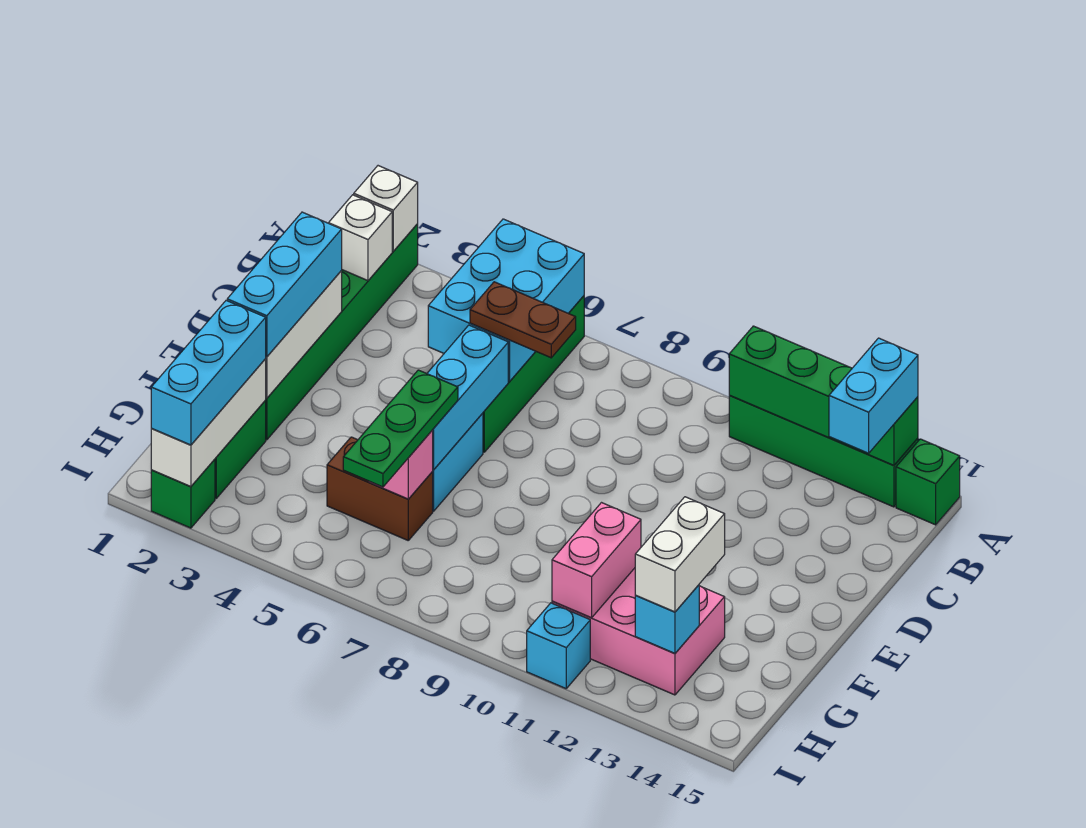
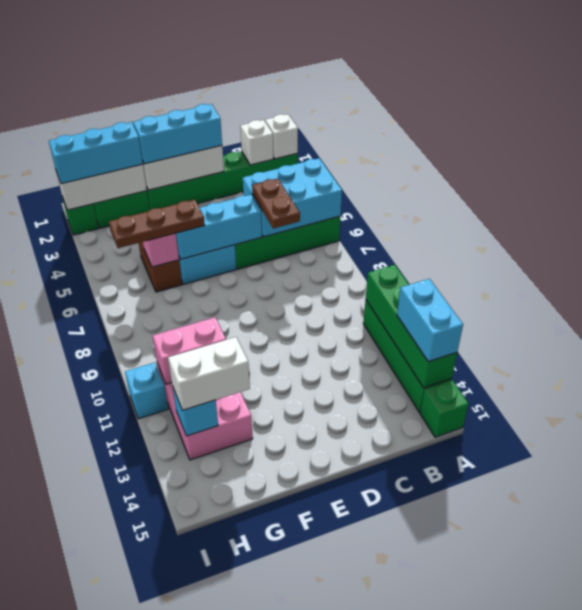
cyan brick A14:B14 level 3 -> cyan brick A13:A14 level 3
green plate F6:H6 level 3 -> brown plate F6:H6 level 3

